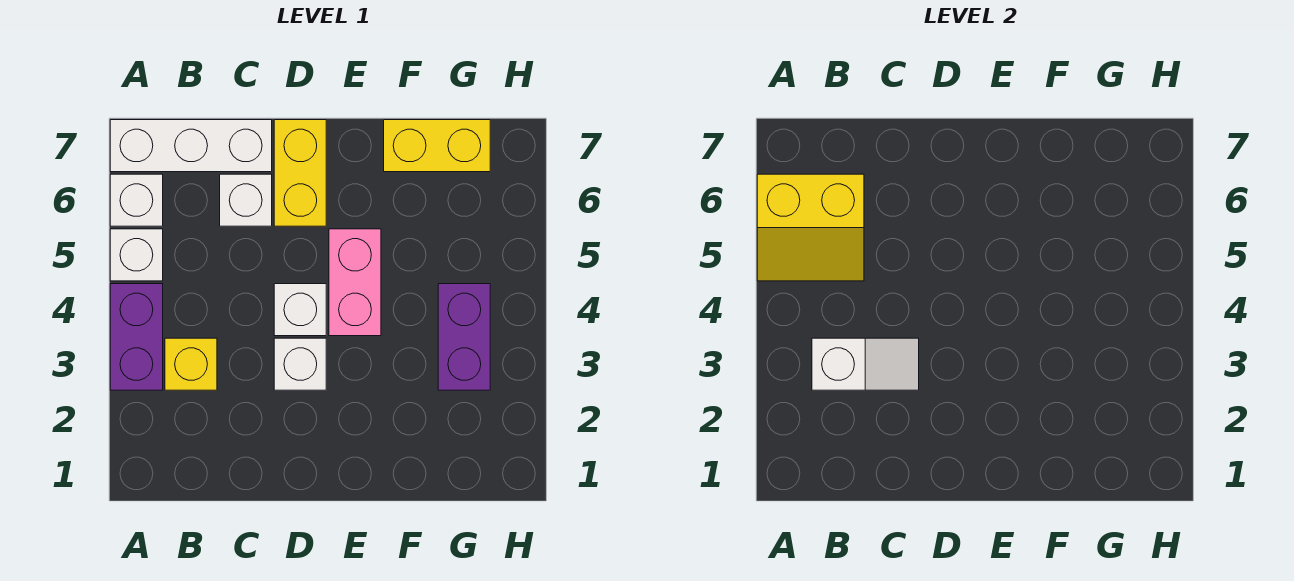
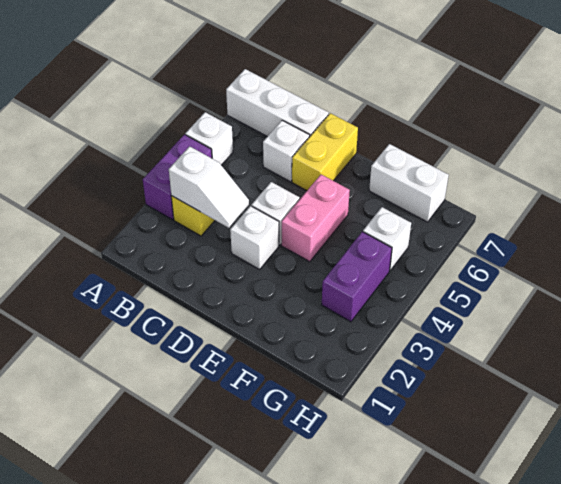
yellow slope A5:B6 level 2 top 6 -> none
white brick A6 level 1 -> white brick G5 level 1
yellow brick F7:G7 level 1 -> white brick F7:G7 level 1

